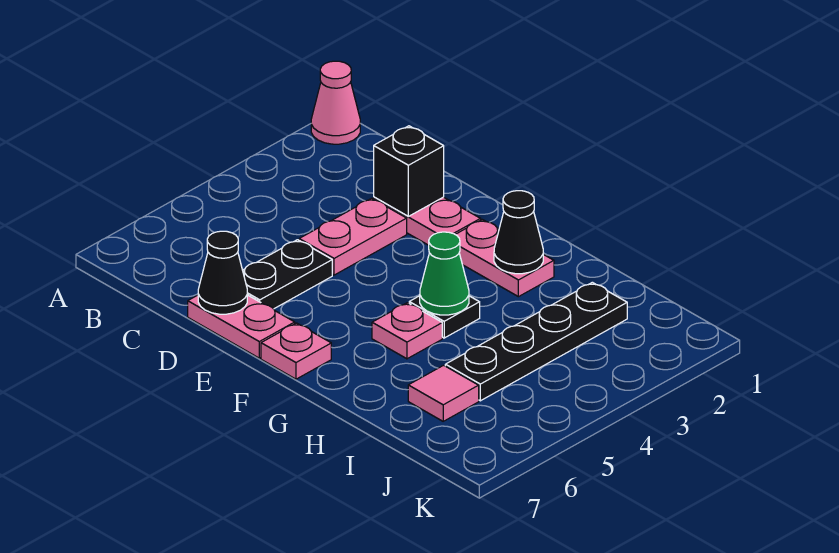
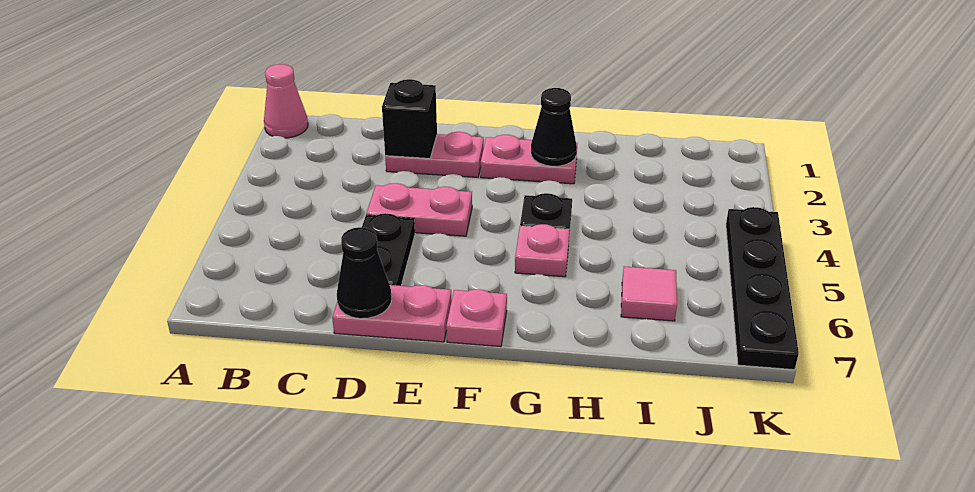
pink plate D3:D4 level 1 -> pink plate D4:E4 level 1
green cone G4 level 2 -> none
black plate I2:I5 level 1 -> black plate K4:K7 level 1

